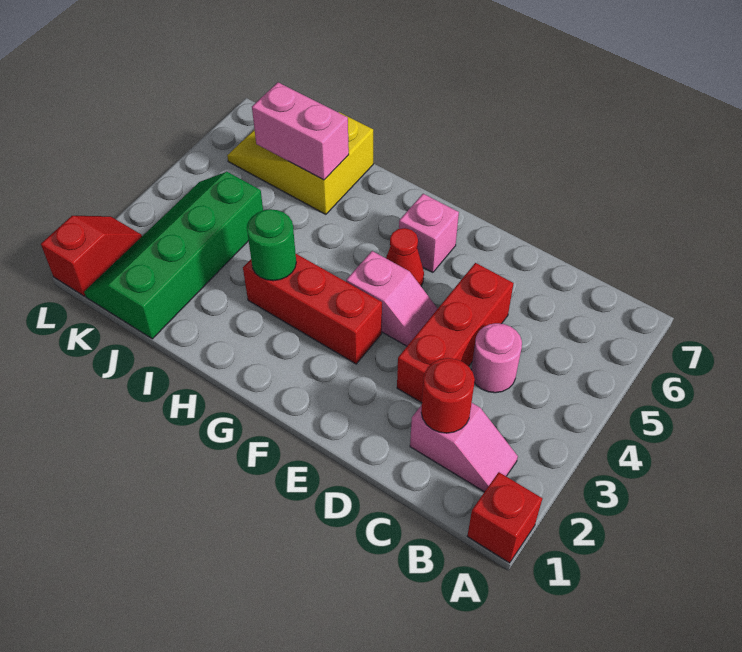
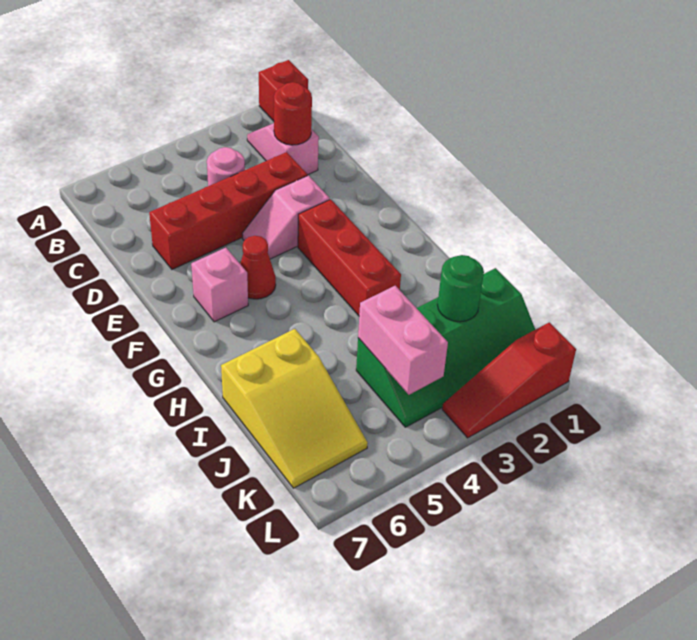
red brick D3:D5 level 1 -> red brick D3:D6 level 1
pink slope E4:F4 level 1 top F -> pink slope E3:E4 level 1 top 3
green round brick H3 level 2 -> green round brick J2 level 2
pink brick I6:J6 level 2 -> pink brick J4:K4 level 2
red slope L1:L2 level 1 top 1 -> red slope L1:L3 level 1 top 1

